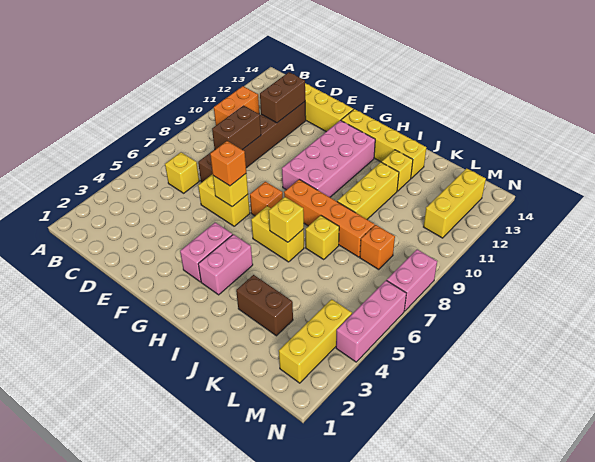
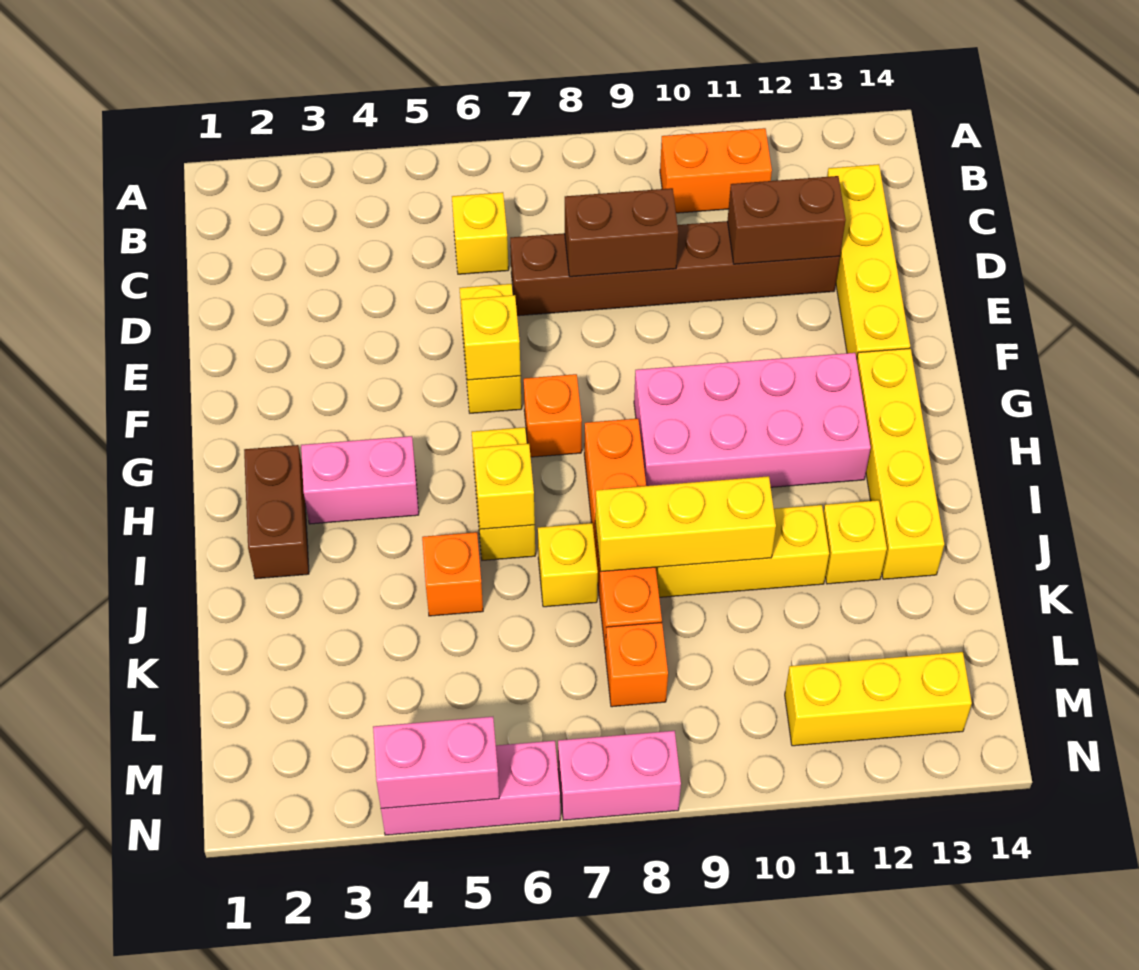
orange brick F6 level 3 -> orange brick J5 level 1
pink brick G3:G4 level 1 -> pink brick N4:N5 level 2
brown brick J3:K3 level 1 -> brown brick H2:I2 level 1
yellow brick M2:M4 level 1 -> yellow brick J8:J10 level 2

